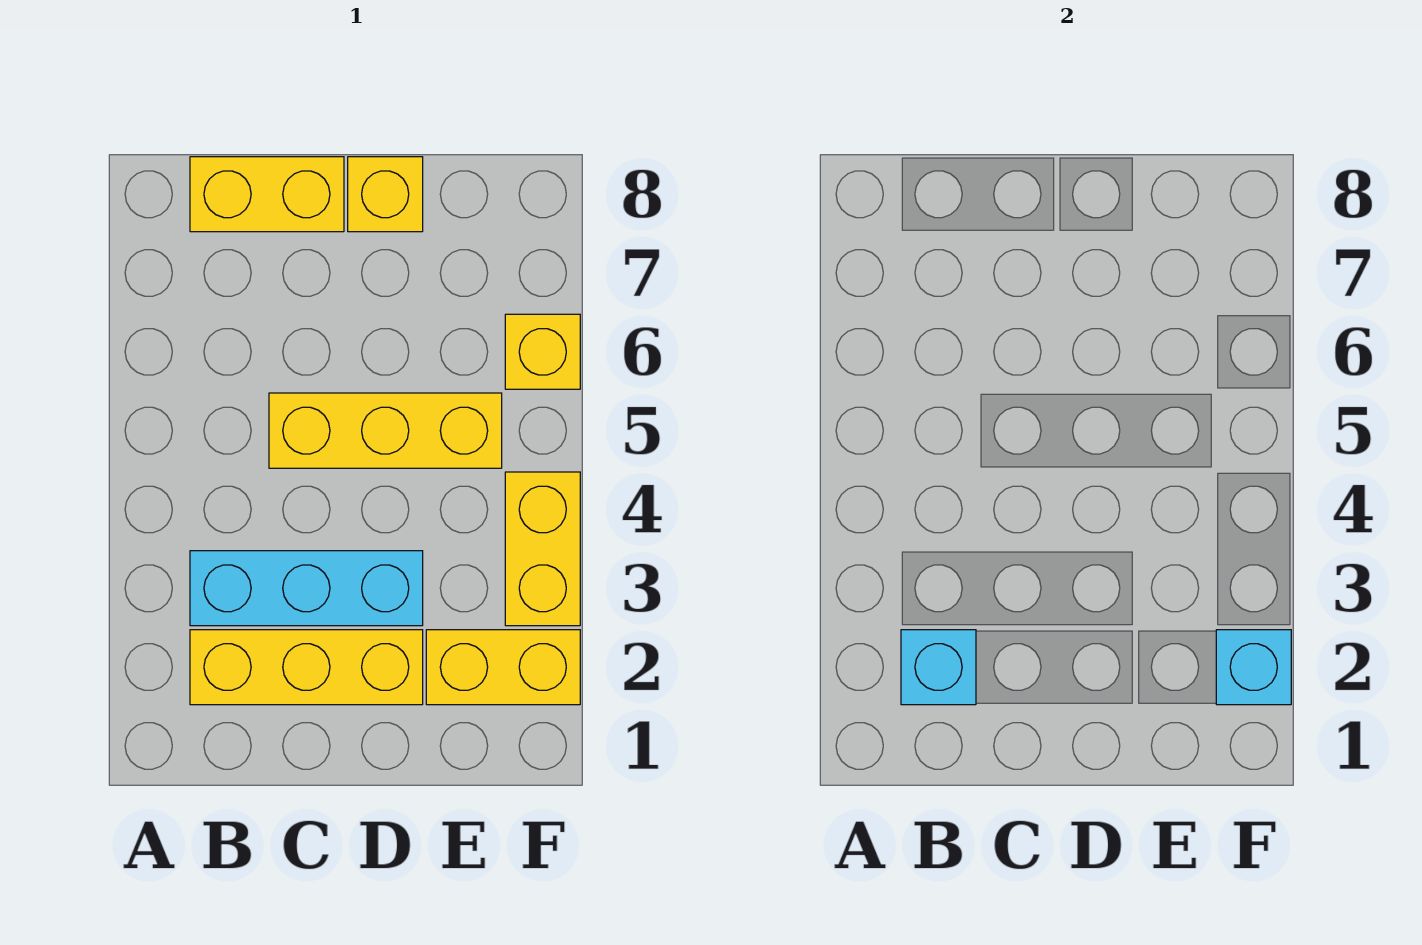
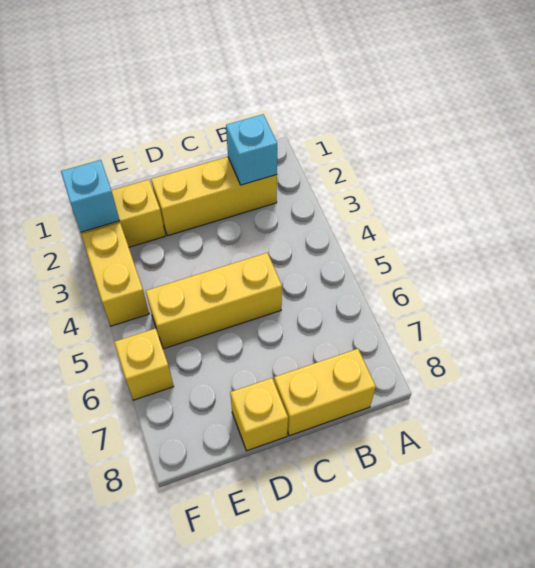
cyan brick B3:D3 level 1 -> none

